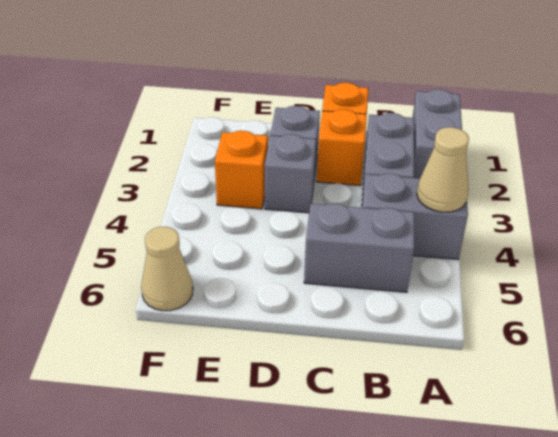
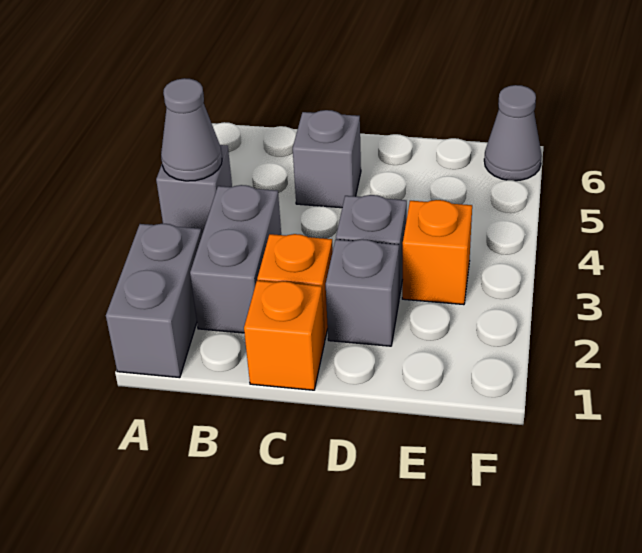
grey brick A4:B4 level 1 -> grey brick A4 level 1
tan cone A4 level 2 -> grey cone A4 level 2
grey brick B5:C5 level 1 -> grey brick C5 level 1
tan cone F6 level 1 -> grey cone F6 level 1

